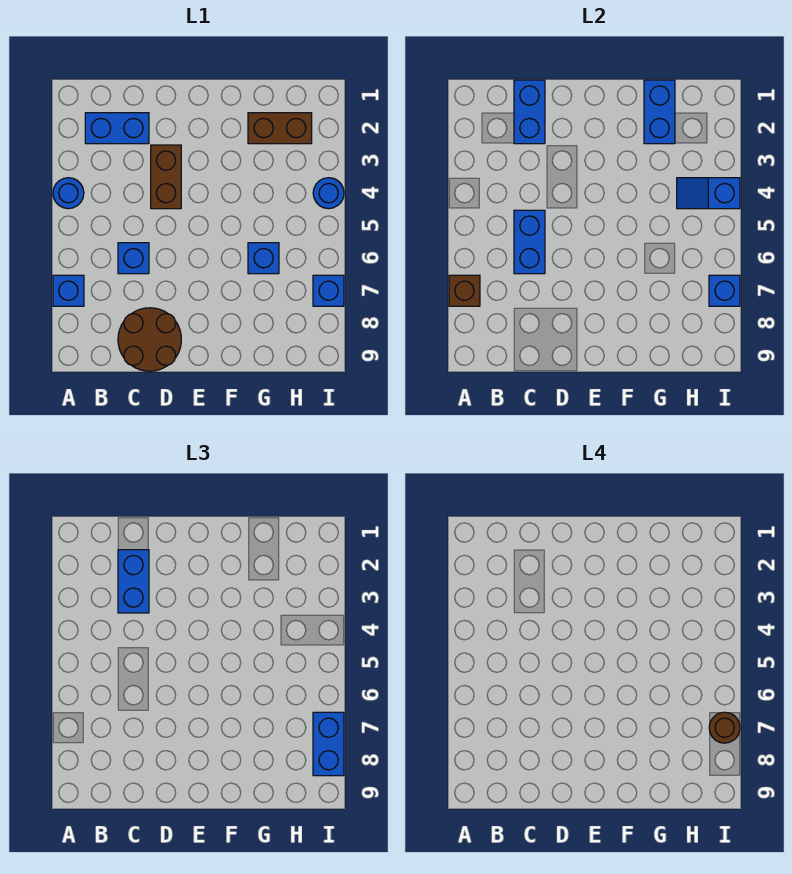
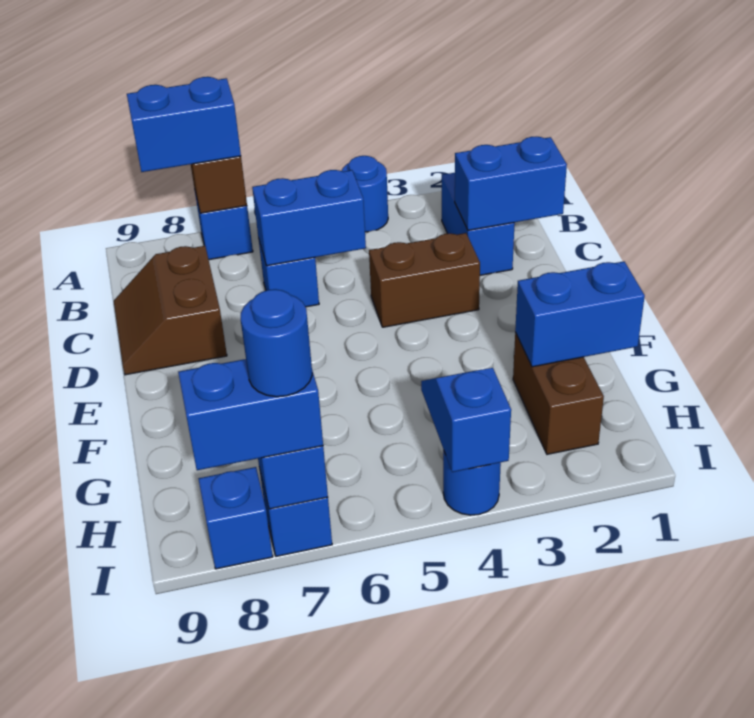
blue brick C2:C3 level 3 -> blue brick A7:A8 level 3
brown round brick C8:D9 level 1 -> brown slope C8:D9 level 1 top 8
blue brick G6 level 1 -> blue brick I8 level 1
brown round brick I7 level 4 -> blue round brick I7 level 4

